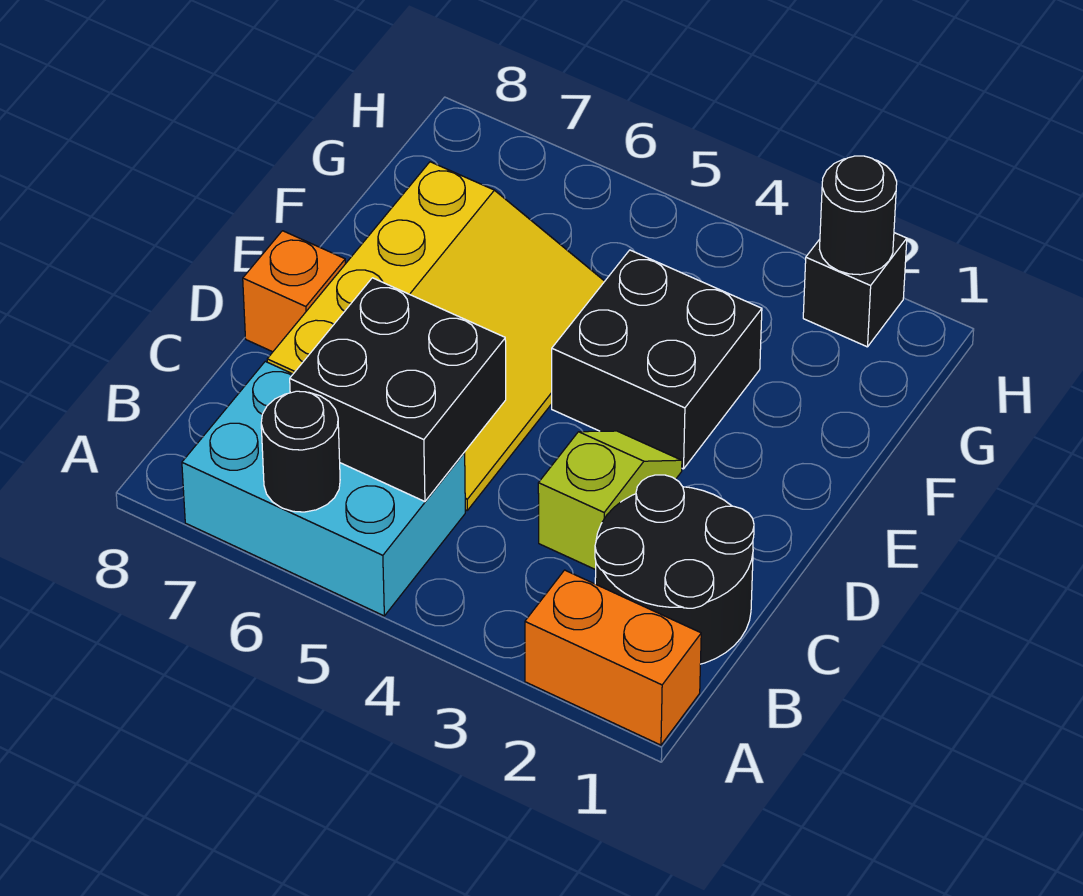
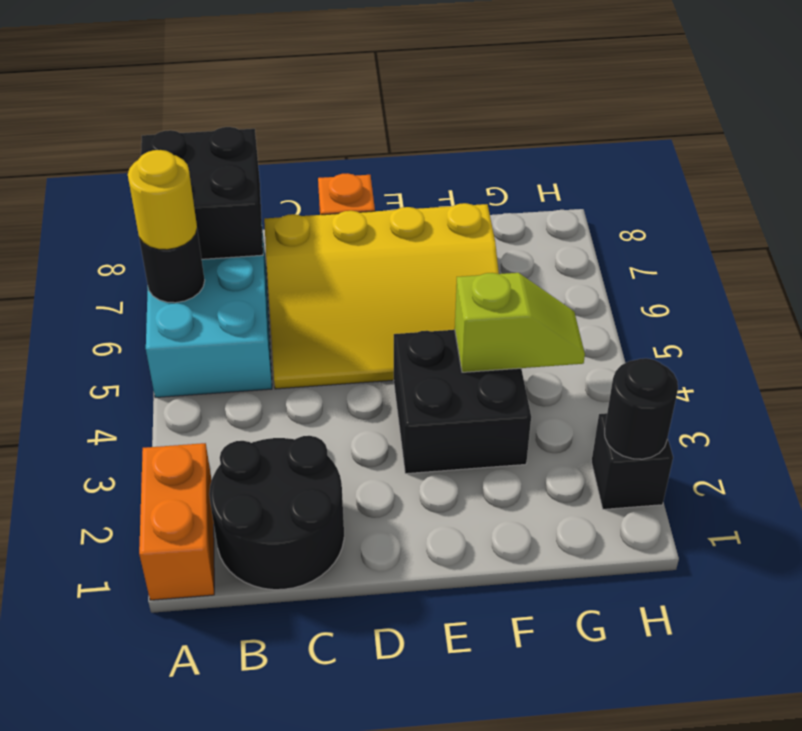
none -> yellow round brick A6 level 3
black brick B5:C6 level 2 -> black brick A7:B8 level 2
lime slope C3:D3 level 1 top C -> lime slope F4:G4 level 2 top F

